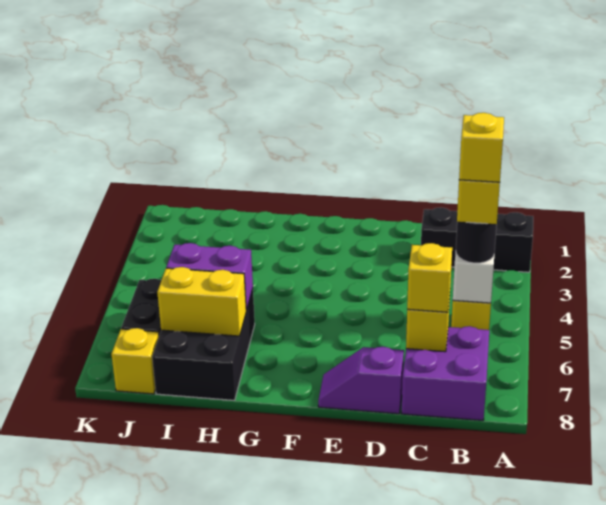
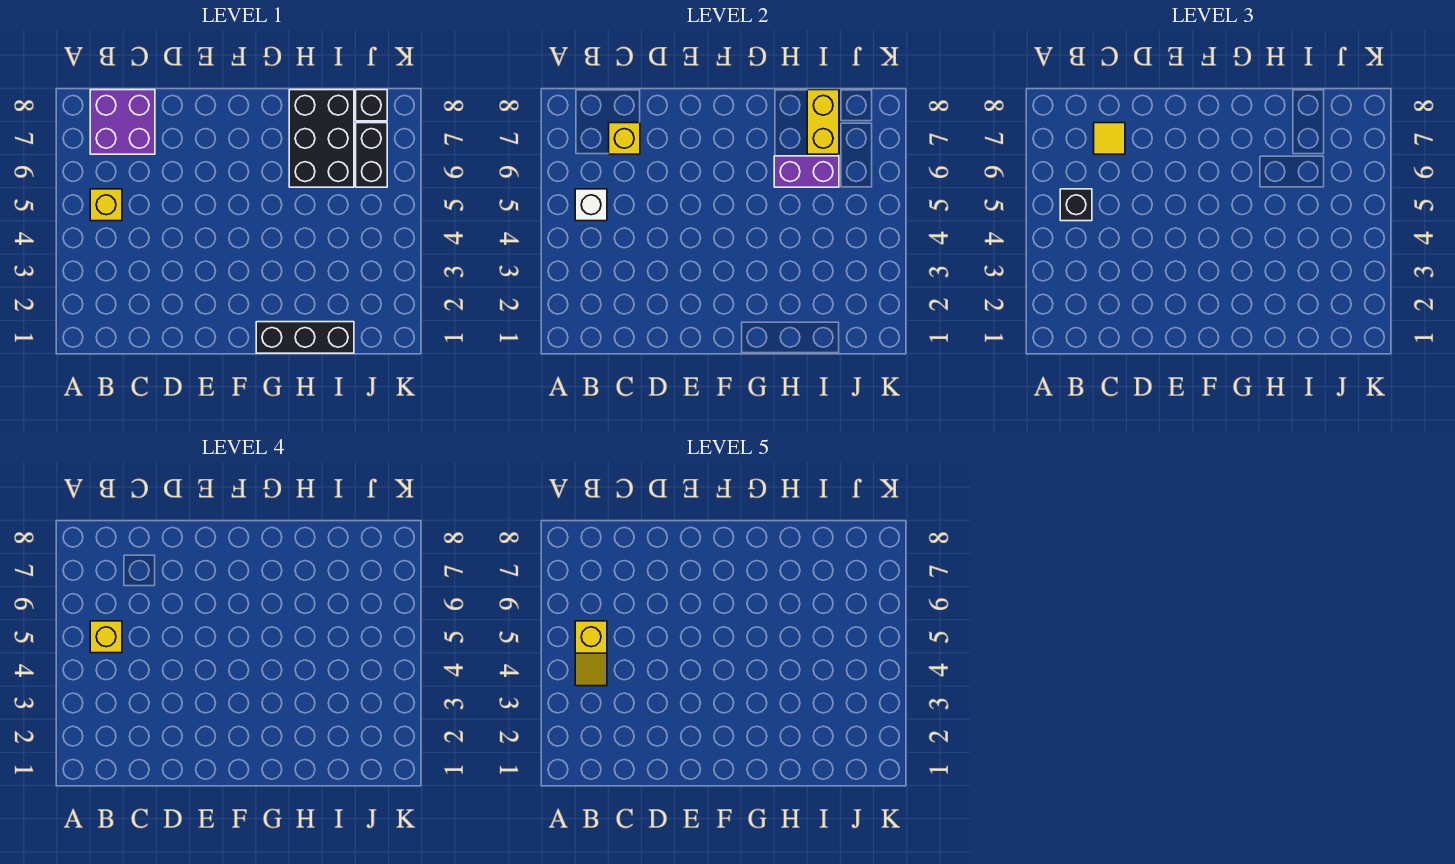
black brick A2:C2 level 1 -> black brick G1:I1 level 1
black round brick B5 level 3 -> black brick B5 level 3
yellow brick C7 level 3 -> yellow tile C7 level 3
purple slope D8:E8 level 1 top D -> none
yellow brick H7:I7 level 2 -> yellow brick I7:I8 level 2
yellow brick J8 level 1 -> black brick J8 level 1

